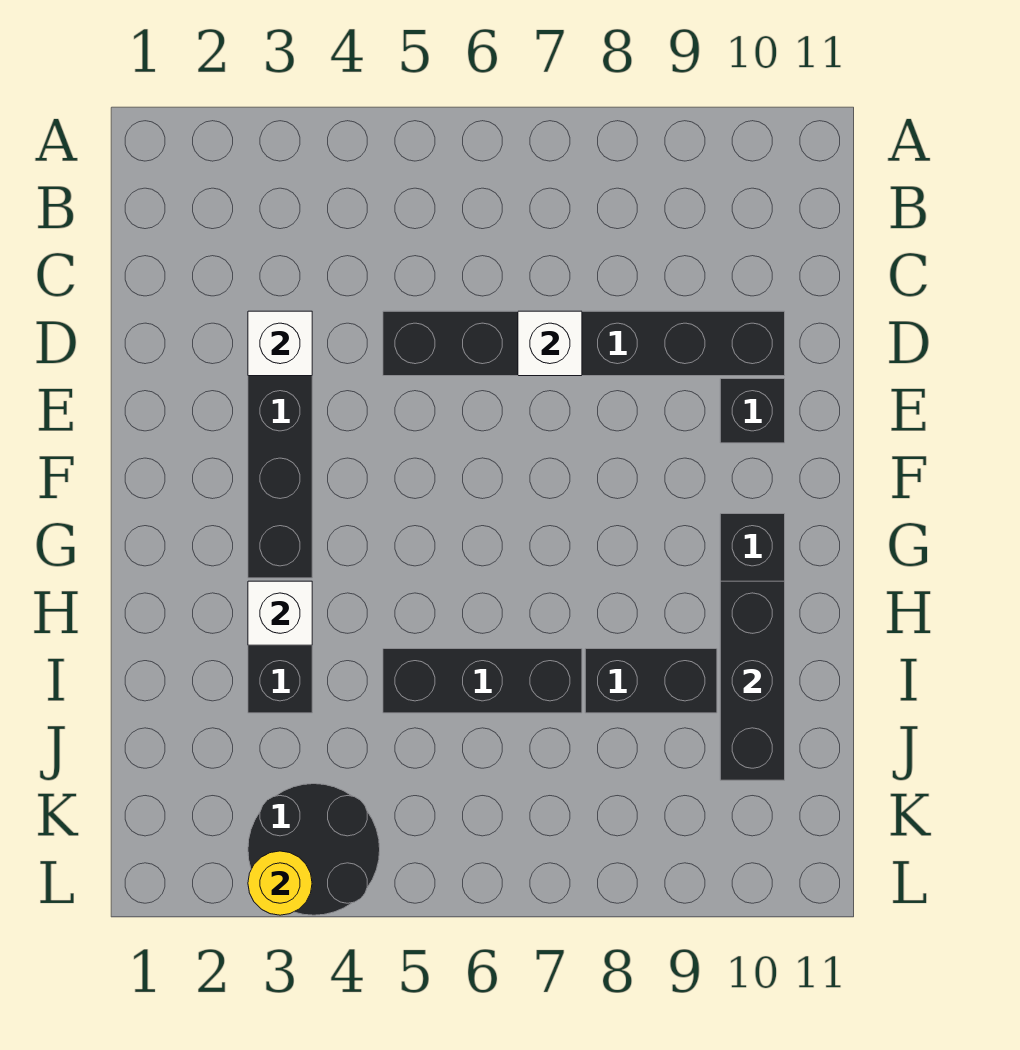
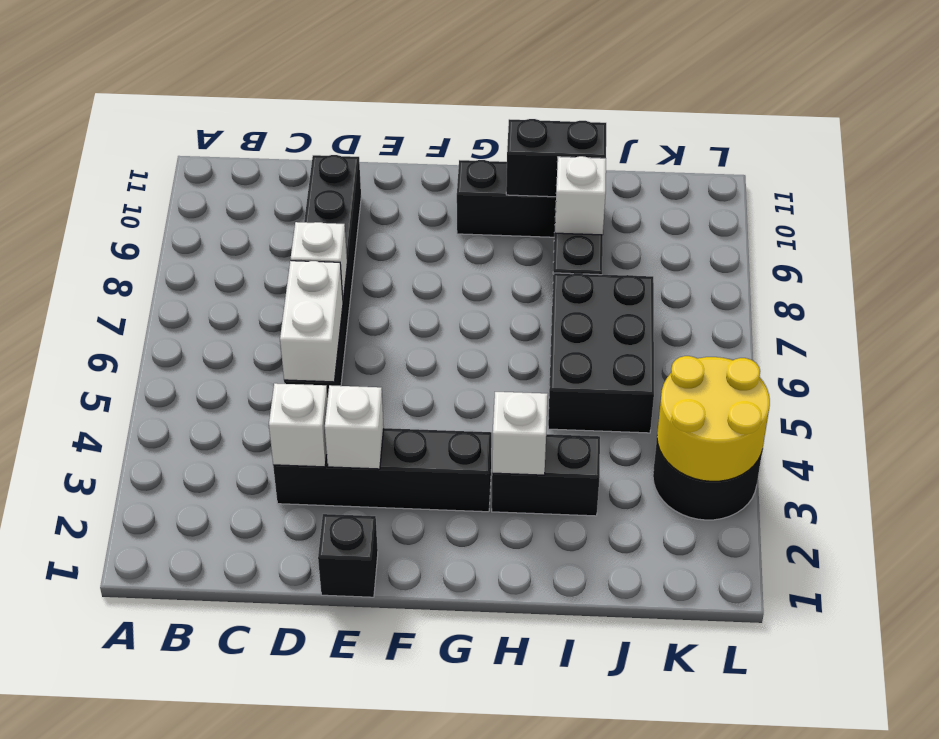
none -> white brick D5:D6 level 2
none -> white brick E3 level 2
black brick E10 level 1 -> black brick E1 level 1
black brick H10:J10 level 2 -> black brick H10:I10 level 2
black brick I5:I7 level 1 -> black brick I5:J7 level 1
none -> white brick I9 level 2
yellow round brick L3 level 2 -> yellow round brick K3:L4 level 2

